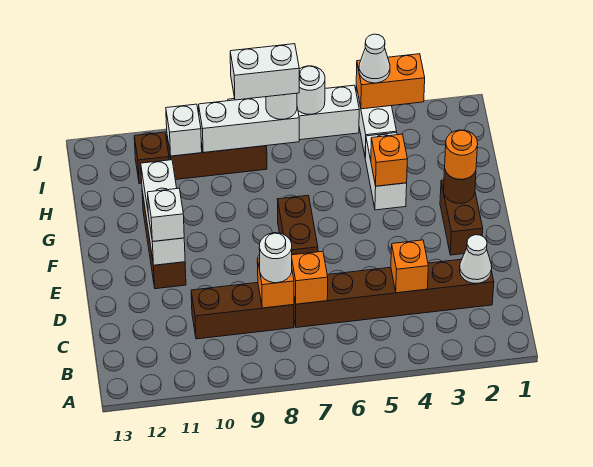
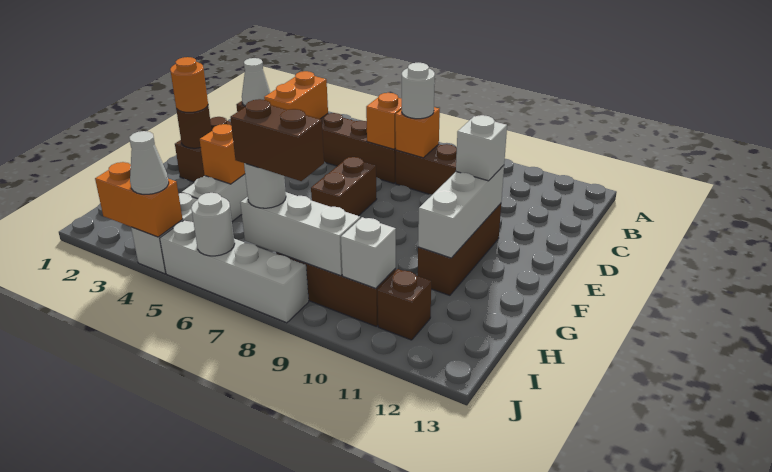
orange brick C4 level 2 -> orange brick C4:D4 level 2
white brick I7:I8 level 4 -> brown brick I7:I8 level 4

